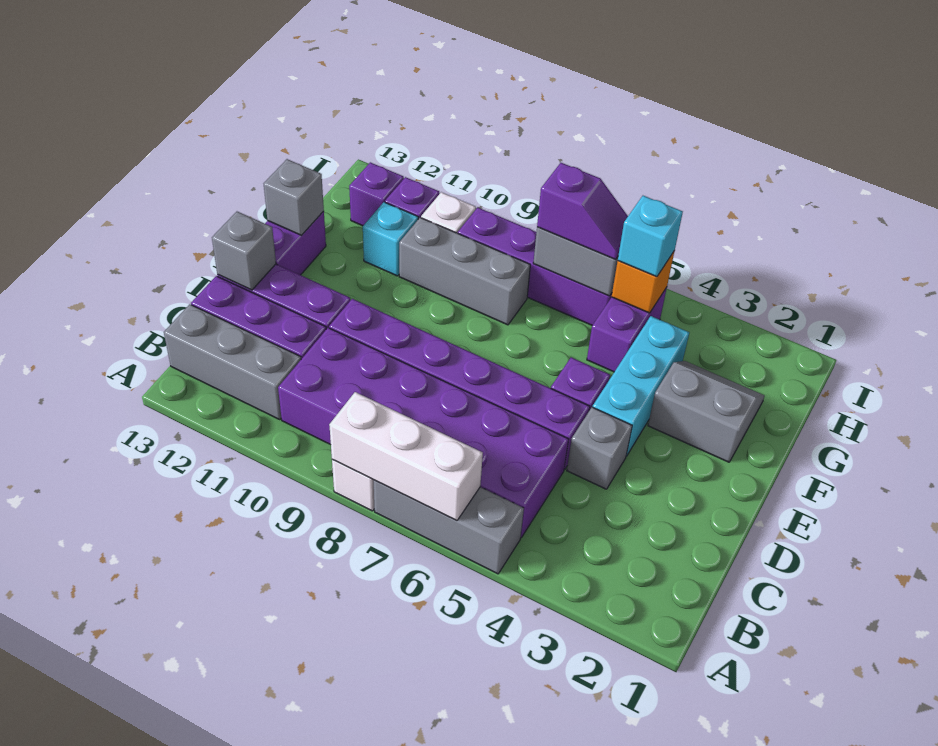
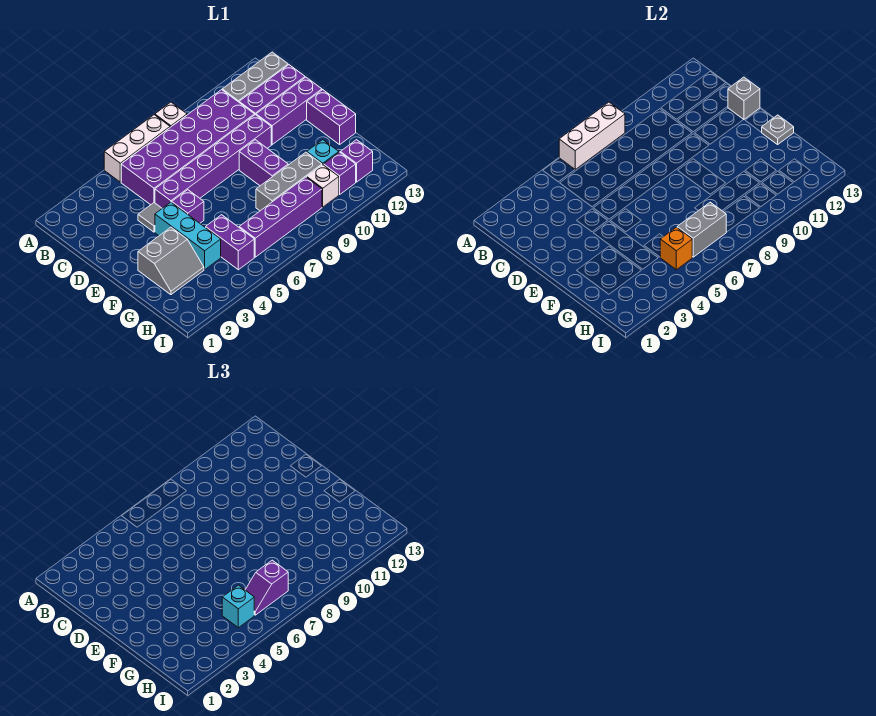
grey brick A5:A7 level 1 -> white brick A5:A7 level 1
grey brick D4 level 1 -> grey tile D4 level 1
none -> purple brick E9:F9 level 1
grey brick F13 level 2 -> grey plate F13 level 2

